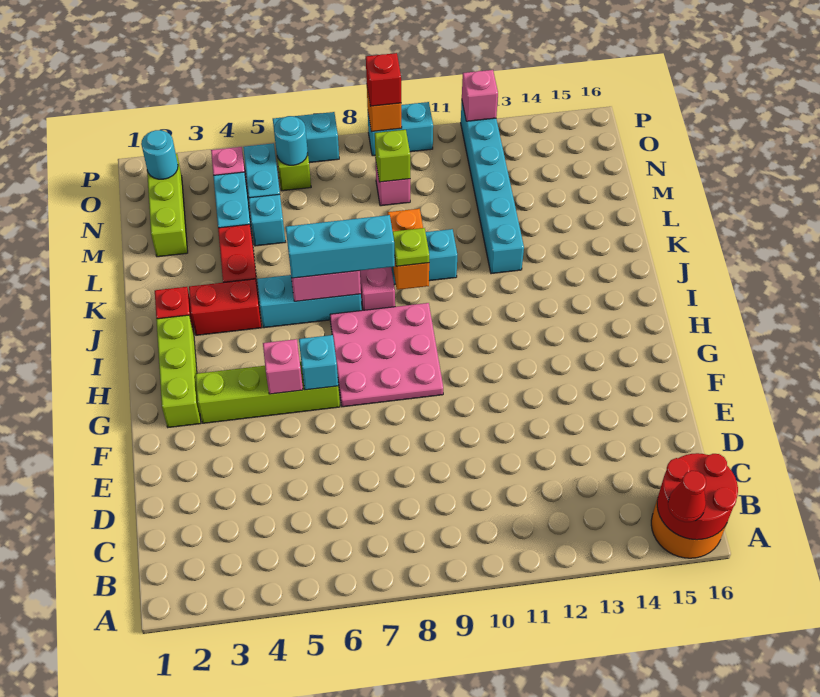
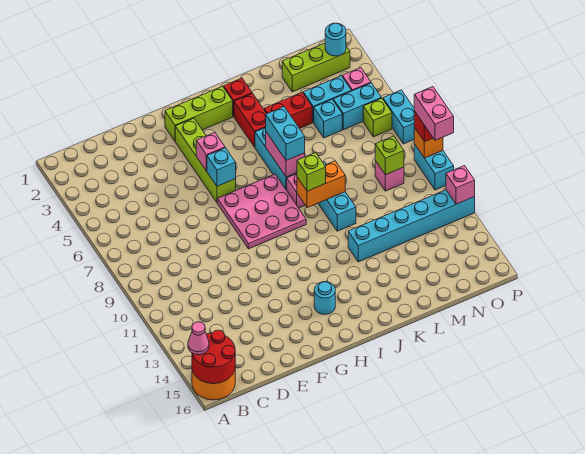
red cone A15 level 3 -> pink cone A15 level 3
cyan brick J6:J8 level 3 -> cyan brick J6:J7 level 3
lime plate J9 level 3 -> lime brick J9 level 3
cyan round brick O6 level 2 -> cyan round brick H14 level 1
none -> pink brick P9:P10 level 4

